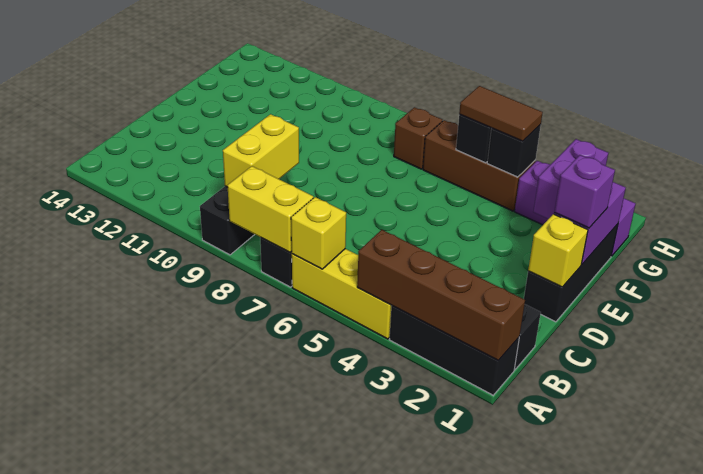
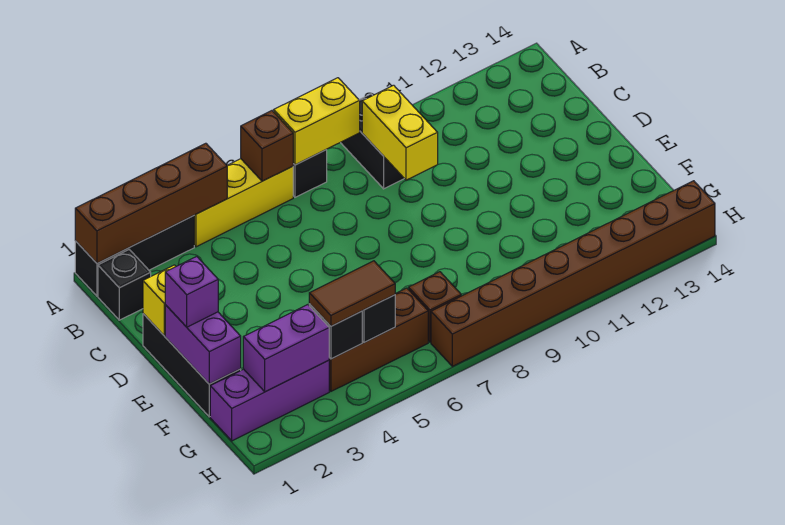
yellow brick A6 level 2 -> brown brick A6 level 2
purple brick F2:G2 level 2 -> purple brick G2:G3 level 2
none -> brown brick H7:H14 level 1

